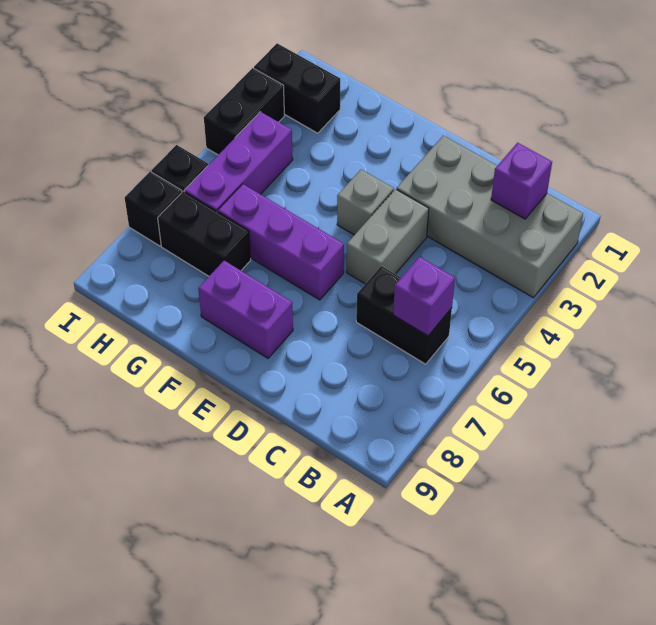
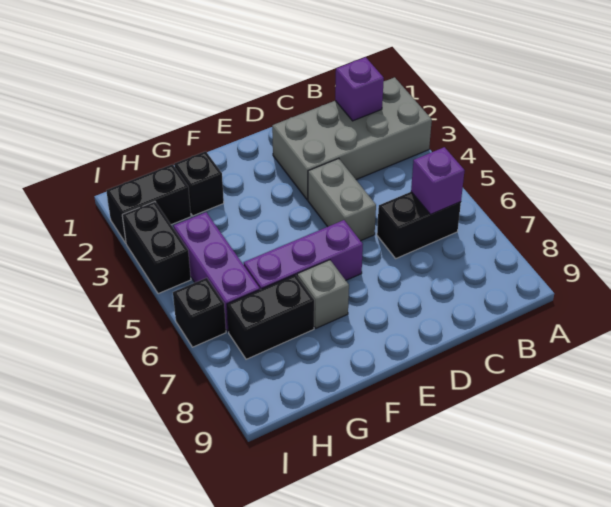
grey brick E4 level 1 -> grey brick F7 level 1
purple brick E8:F8 level 1 -> none
black brick I7 level 1 -> black brick G2 level 1

